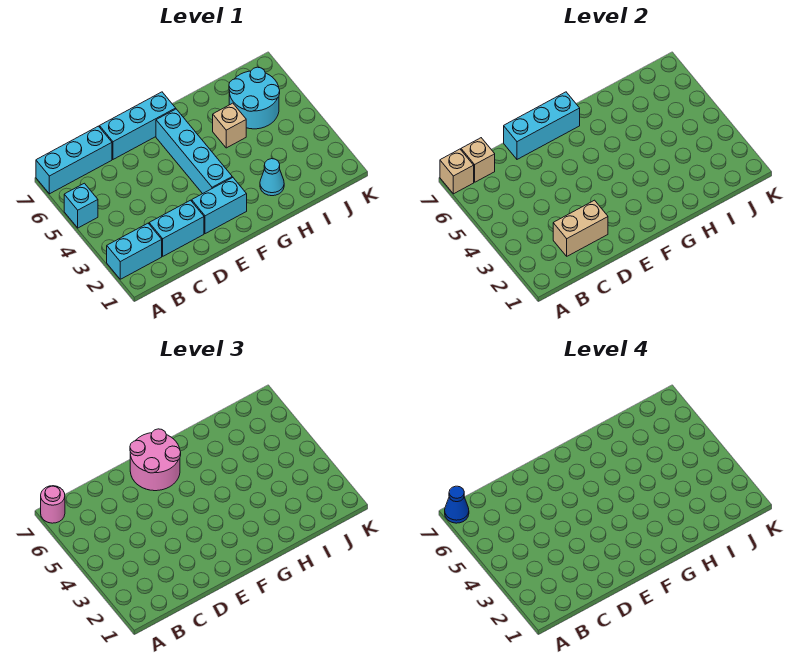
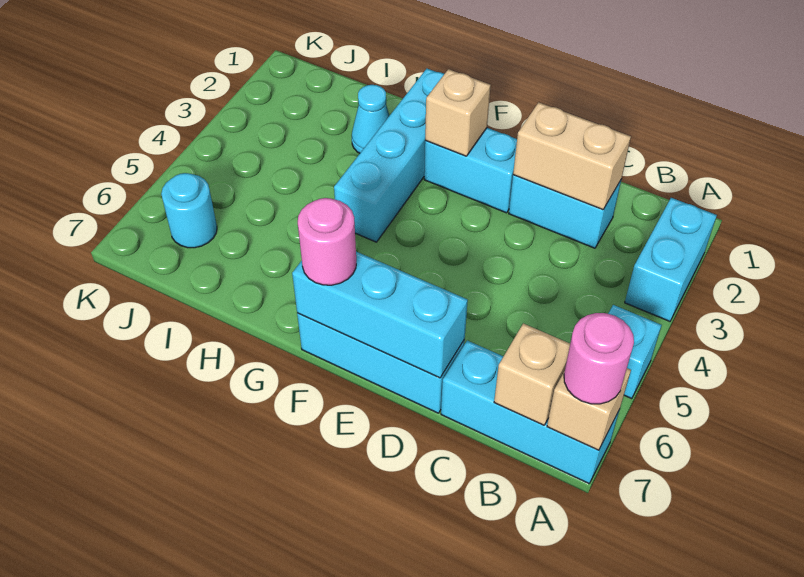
cyan brick A2:B2 level 1 -> cyan brick A2:A3 level 1
blue cone A7 level 4 -> none
pink round brick E6:F7 level 3 -> pink round brick F7 level 3
cyan brick F3:F6 level 1 -> cyan brick G1:G4 level 1
tan brick H5 level 1 -> tan brick F2 level 2
cyan round brick I5:J6 level 1 -> cyan round brick J6 level 1

